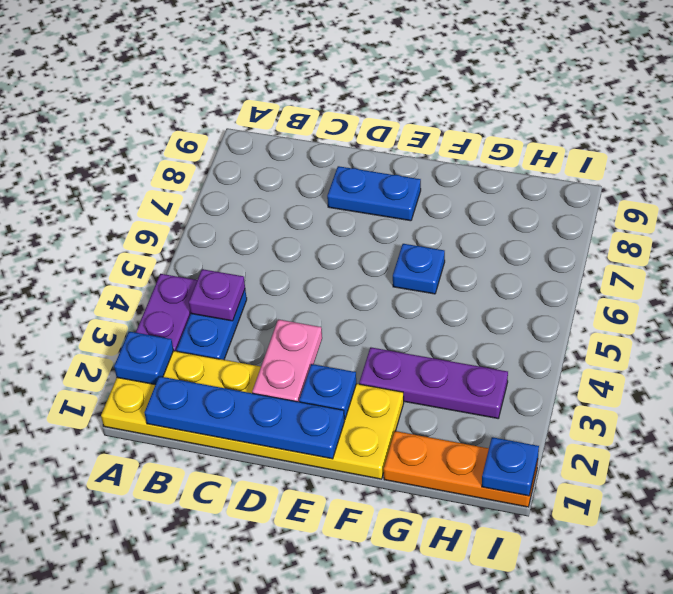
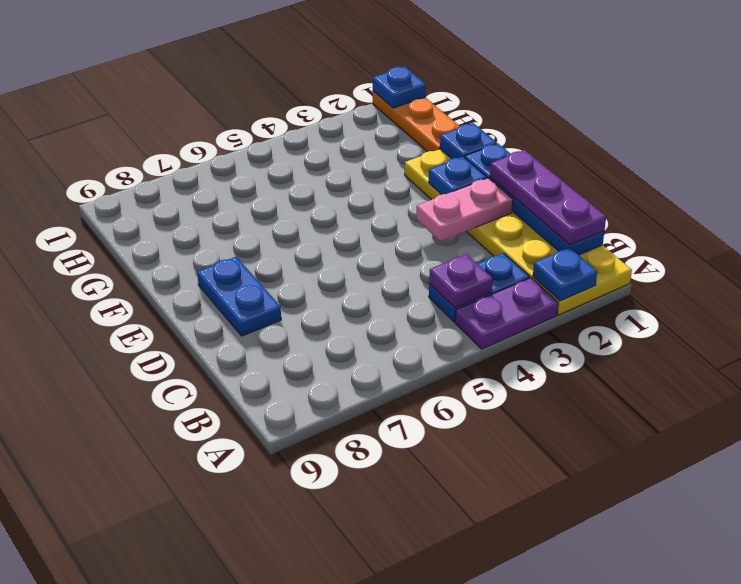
purple plate F3:H3 level 1 -> purple plate B1:D1 level 3
blue plate F6 level 1 -> blue plate F1 level 2

